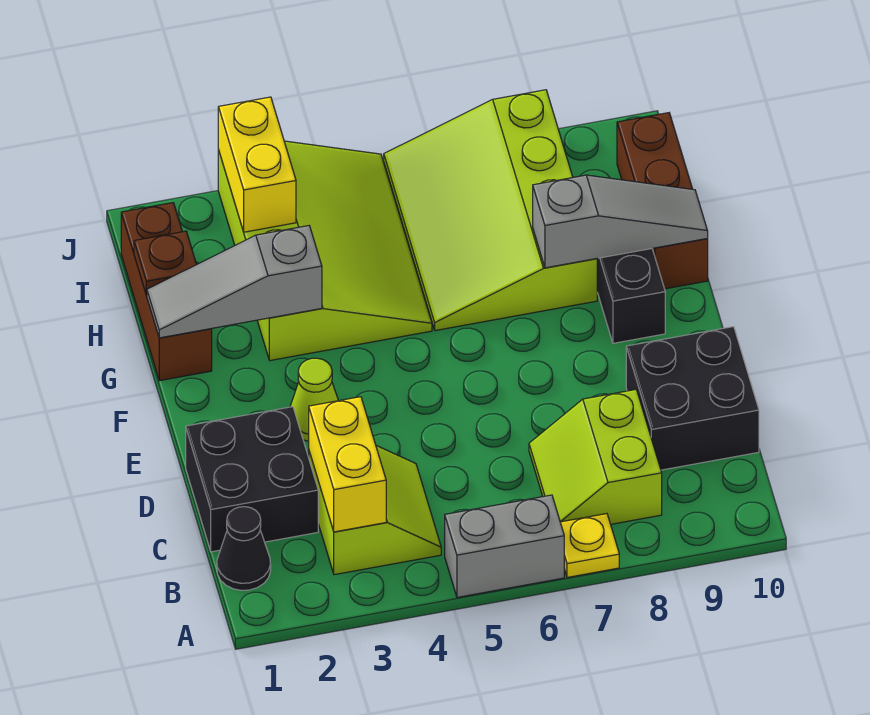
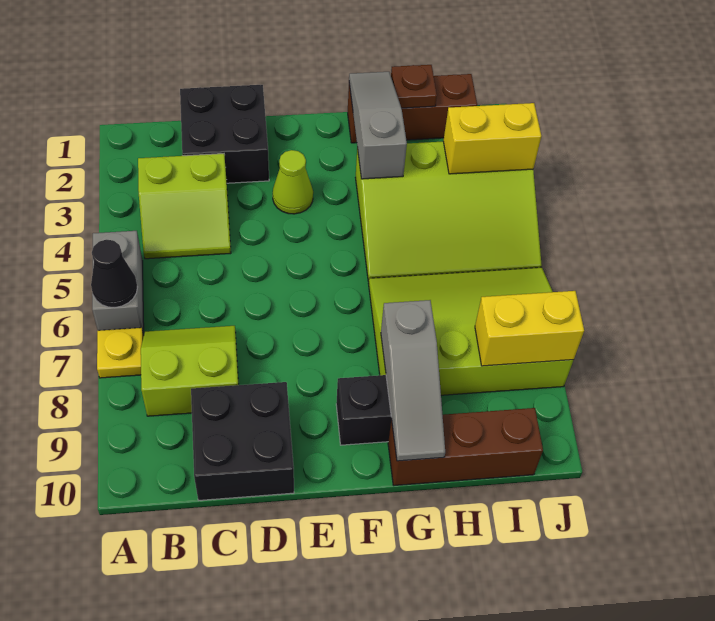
black cone B1 level 1 -> black cone A6 level 2
yellow brick B3:C3 level 2 -> yellow brick I8:J8 level 2

